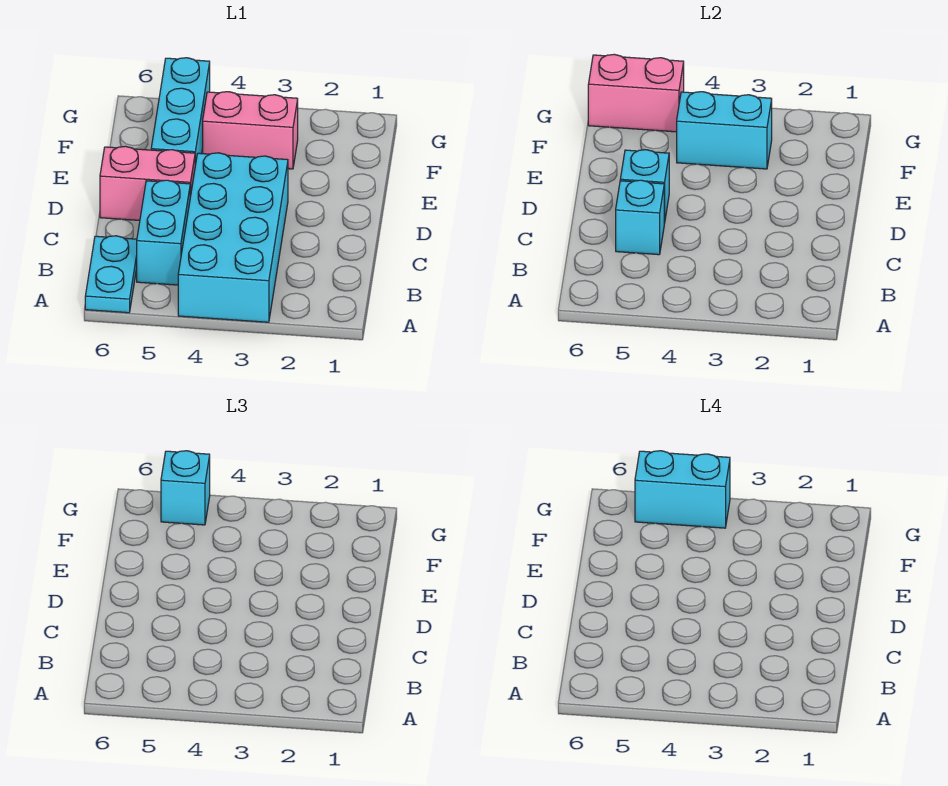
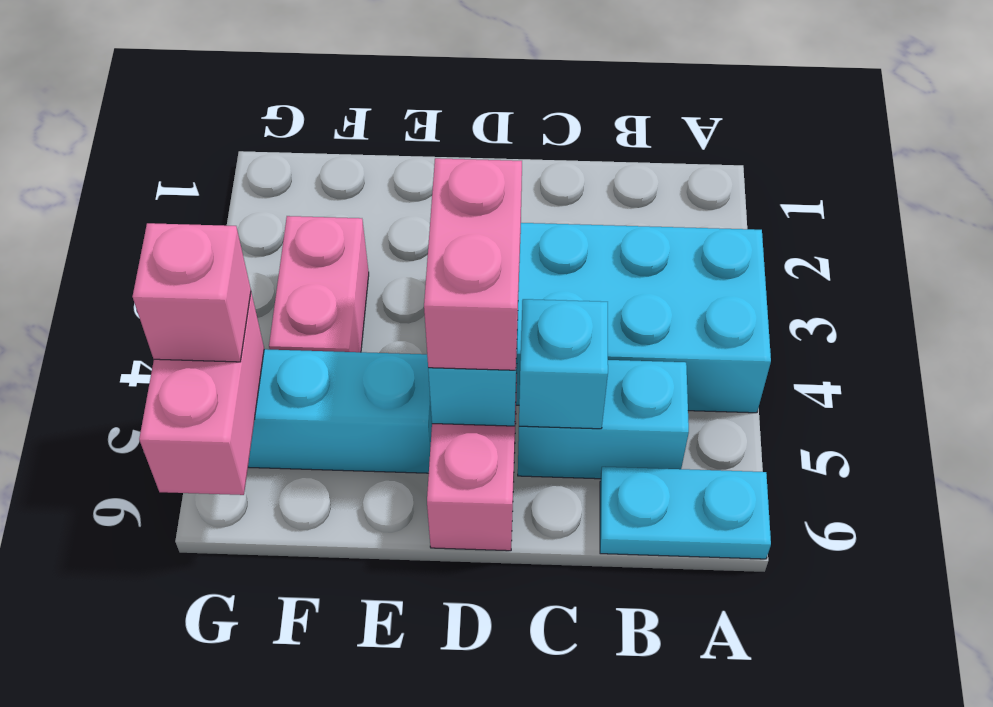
none -> pink brick D4:D5 level 3
cyan brick F3:F4 level 2 -> none
cyan brick G4:G5 level 4 -> none
cyan brick G5 level 3 -> pink brick G5 level 3

